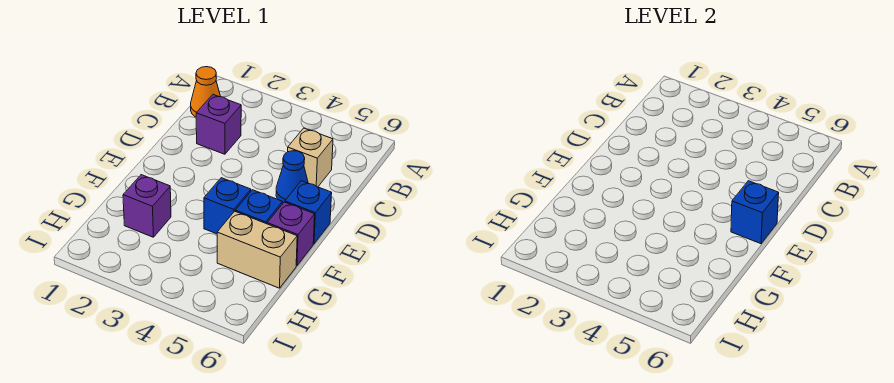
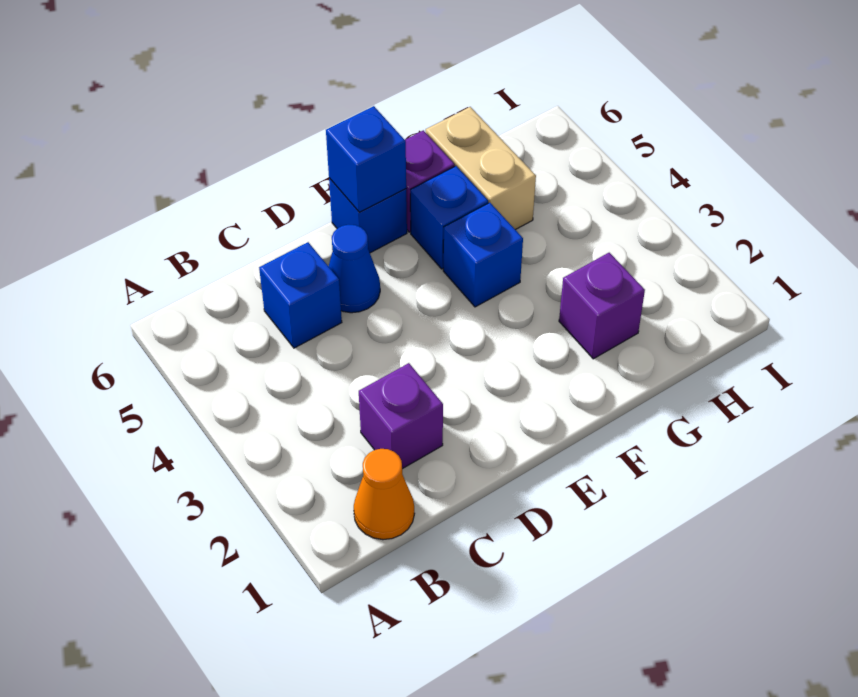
tan brick C5 level 1 -> blue brick C5 level 1

